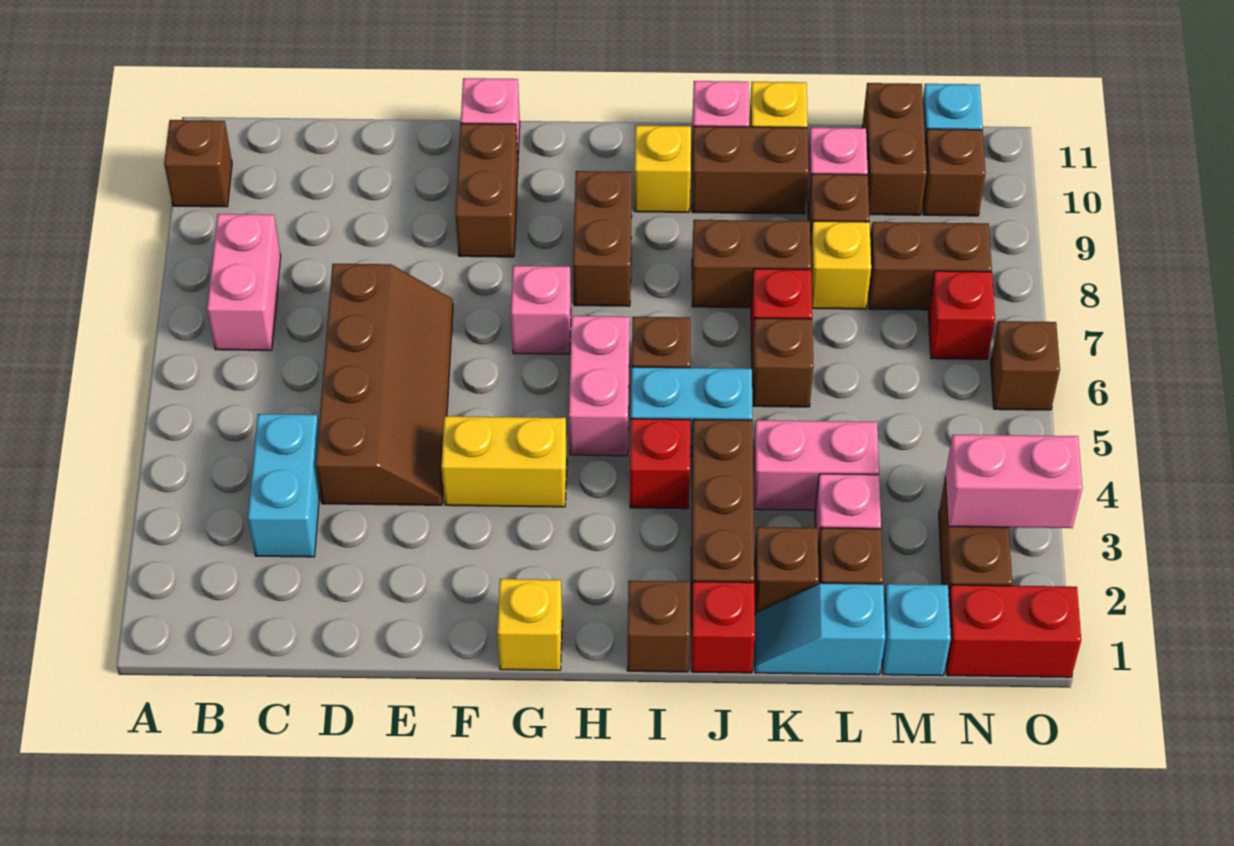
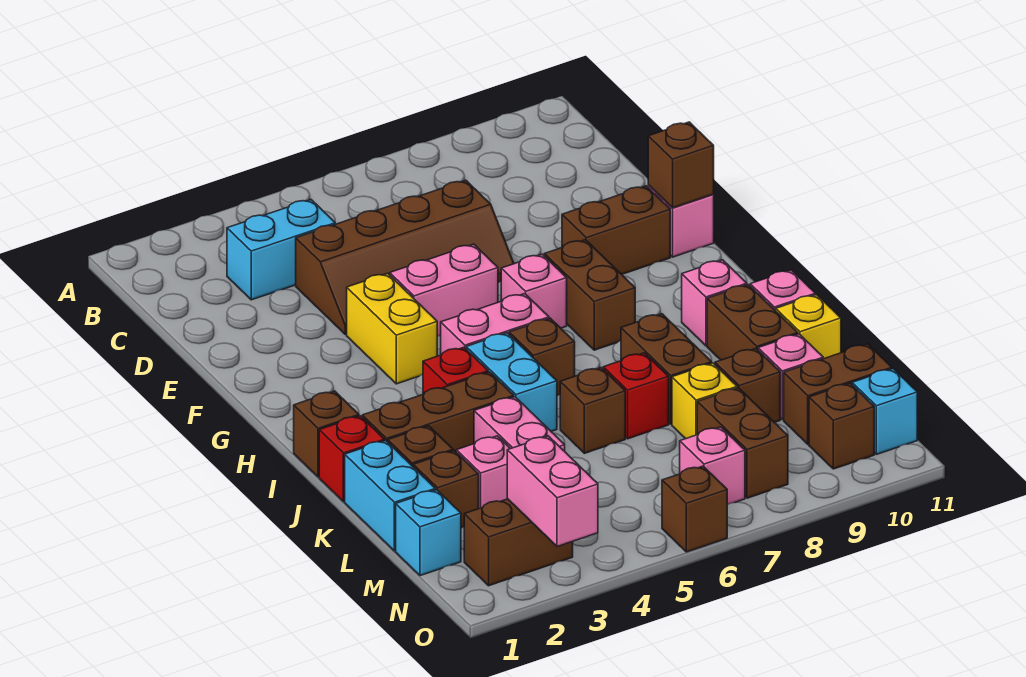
brown brick A10 level 1 -> brown brick F11 level 2
pink brick B7:B8 level 1 -> pink brick F5:F6 level 1
yellow brick G1 level 1 -> none
brown brick H8:H9 level 1 -> brown brick G8:H8 level 1
yellow brick I10 level 1 -> pink brick I10 level 1
cyan slope K1:L1 level 1 top L -> cyan brick K1:L1 level 1
red brick N1:O1 level 1 -> none
red brick N7 level 1 -> pink brick N7 level 1

